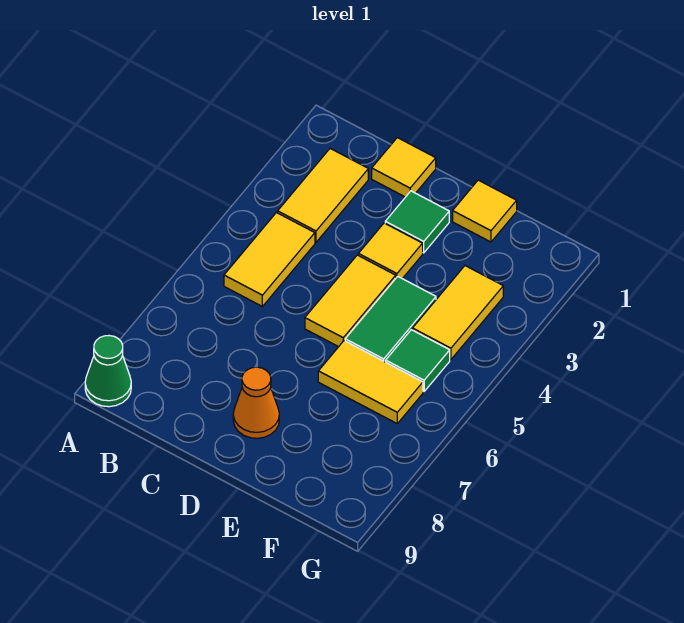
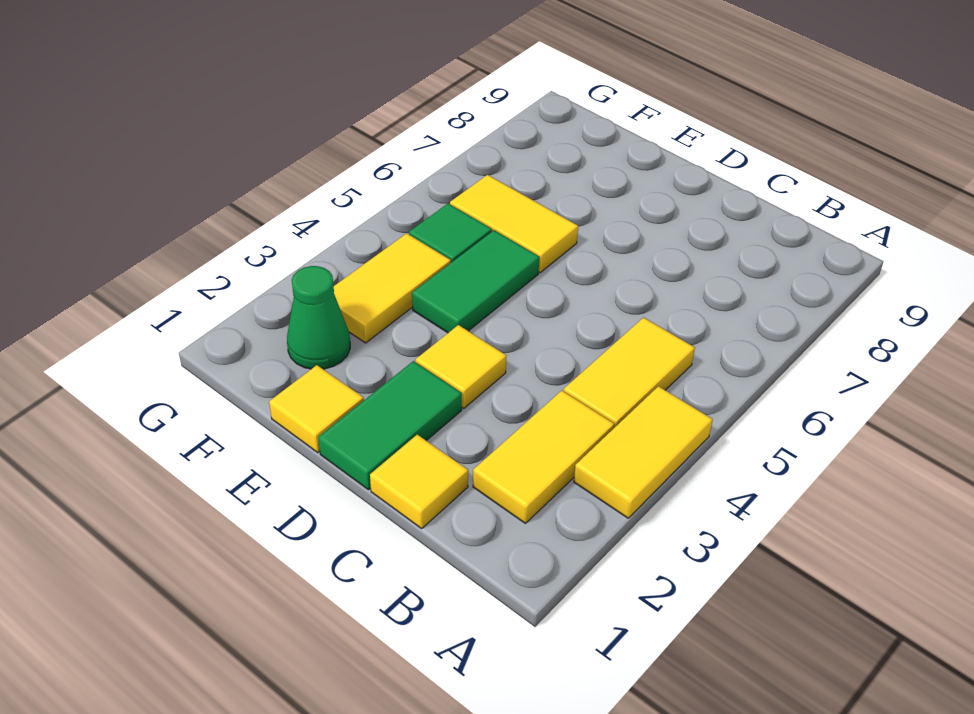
green cone A9 level 1 -> green cone F2 level 1
green tile D2 level 1 -> green tile D1:D2 level 1
yellow tile D4:D5 level 1 -> yellow tile A3:A4 level 1
orange cone D8 level 1 -> none

